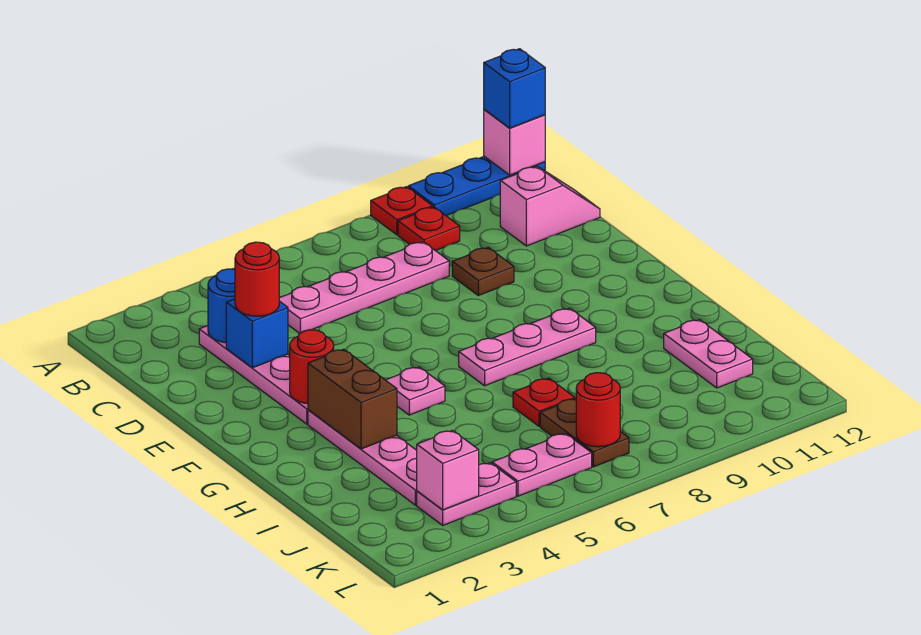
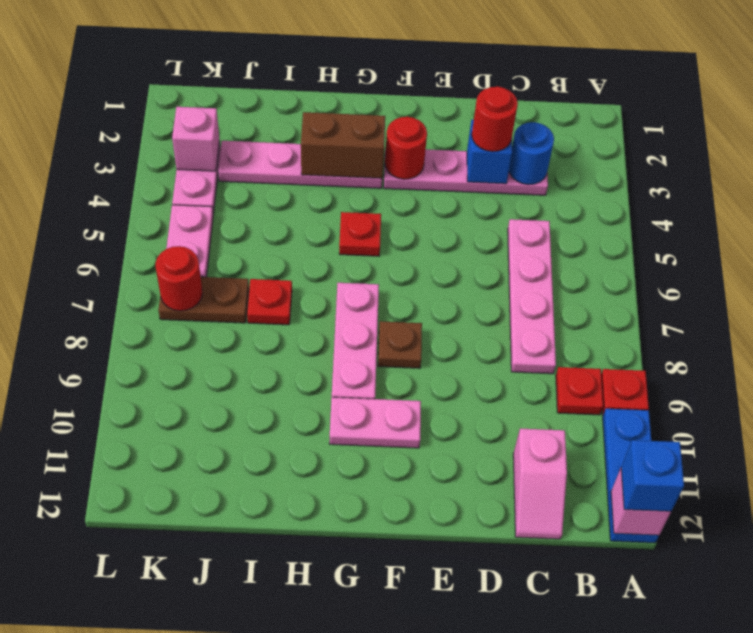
brown plate D9 level 1 -> brown plate F8 level 1
pink plate G5 level 1 -> red plate G5 level 1
pink plate I11:J11 level 1 -> pink plate F10:G10 level 1

